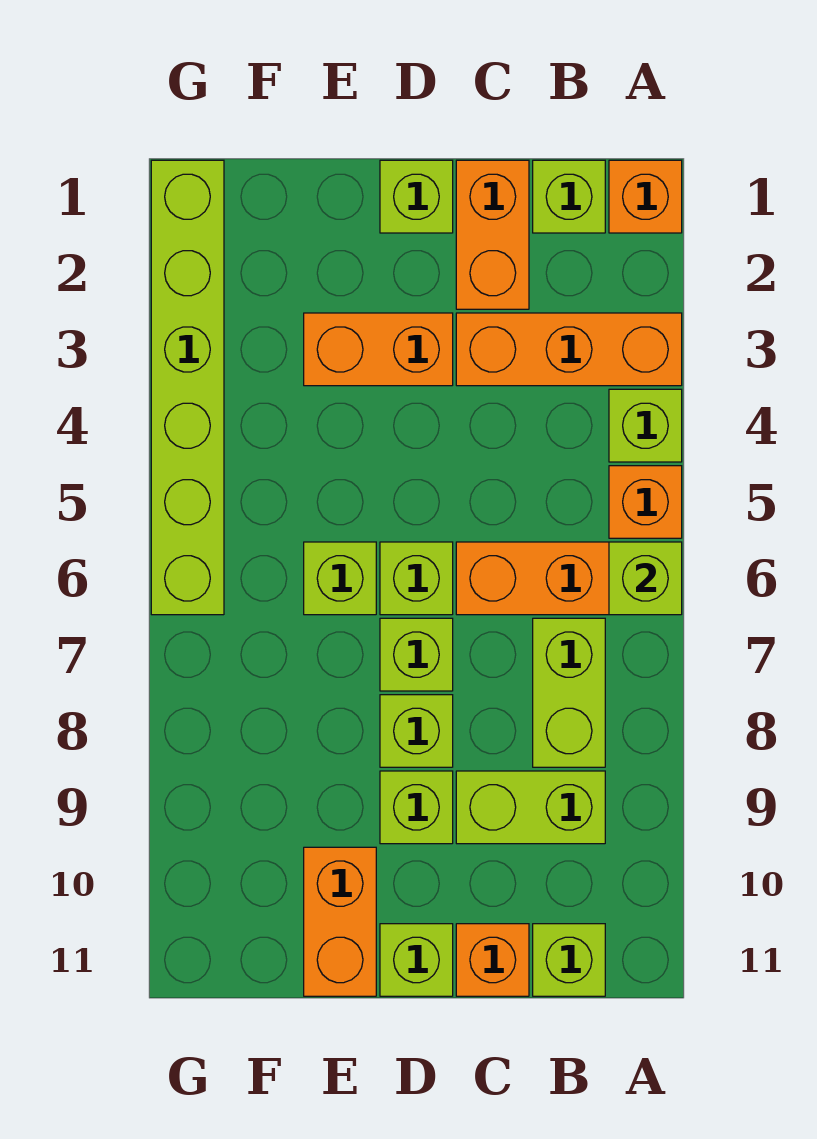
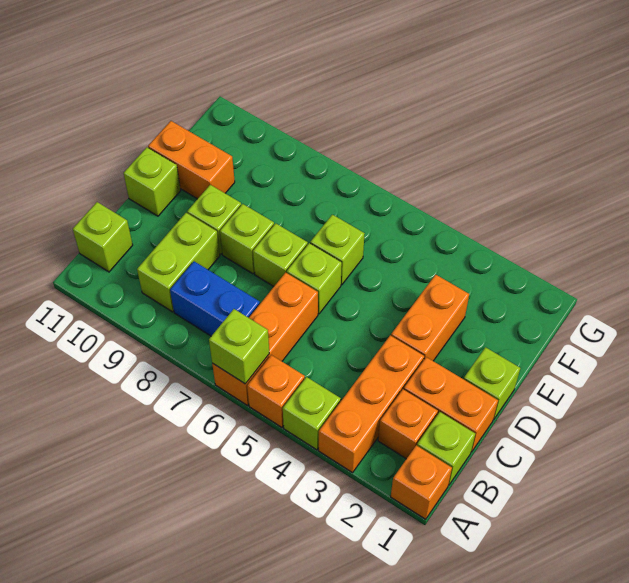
lime brick B7:B8 level 1 -> blue brick B7:B8 level 1
orange brick C11 level 1 -> orange brick B2 level 1
lime brick G1:G6 level 1 -> none

